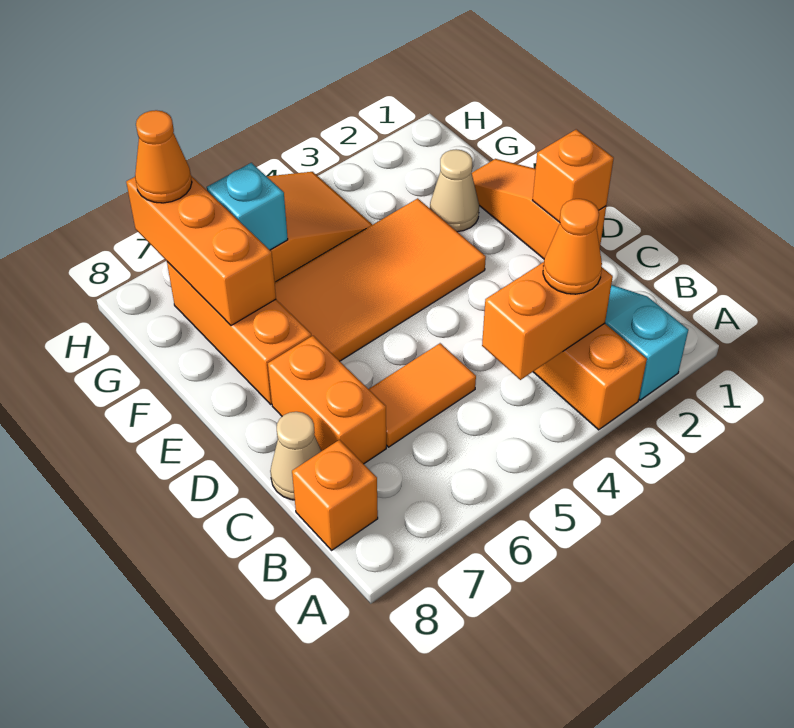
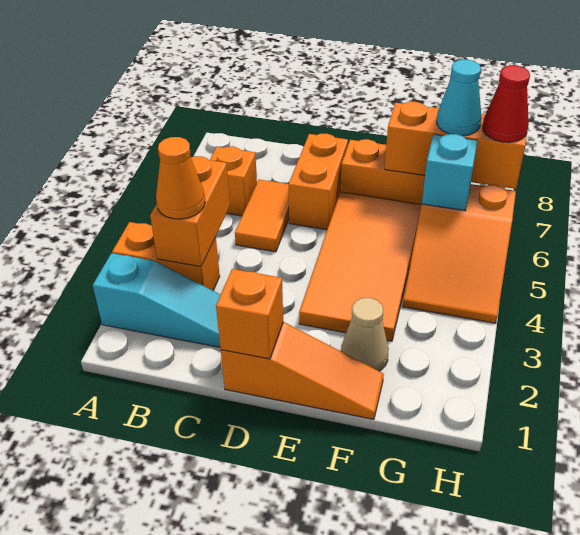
orange brick B8 level 1 -> orange brick B6 level 1
orange brick C7:D7 level 1 -> orange brick D6:D7 level 1
tan cone C8 level 1 -> none
none -> cyan cone G7 level 3
orange cone H7 level 3 -> red cone H7 level 3

